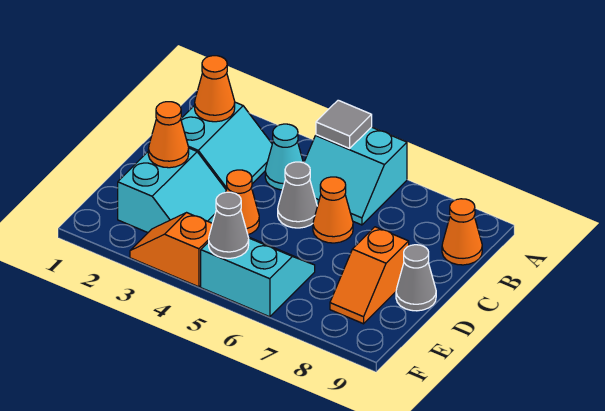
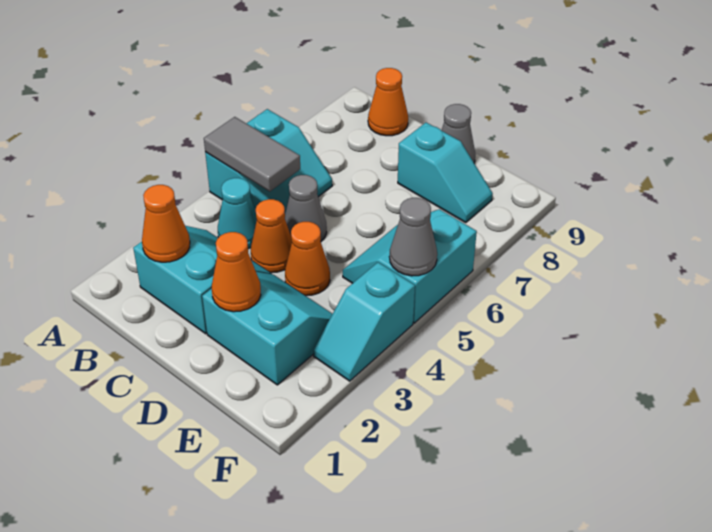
grey tile A5 level 2 -> grey tile A5:B5 level 2
orange cone C6 level 1 -> orange cone C4 level 1
orange slope D8:E8 level 1 top D -> cyan slope D8:E8 level 1 top D
orange slope F3:F4 level 1 top 4 -> cyan slope F3:F4 level 1 top 4

